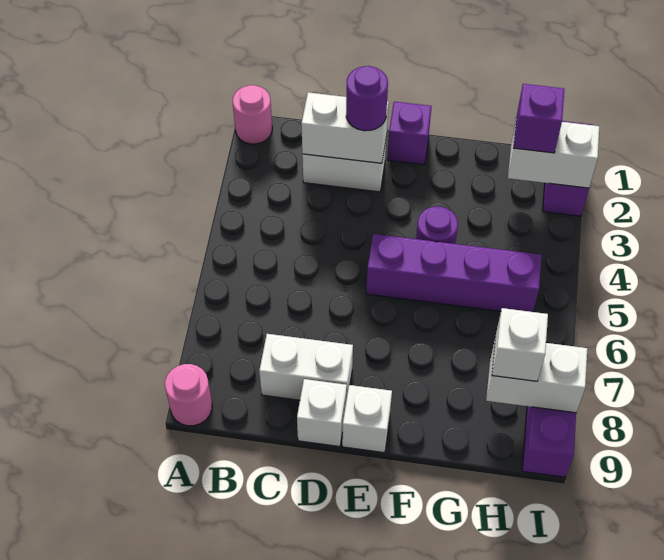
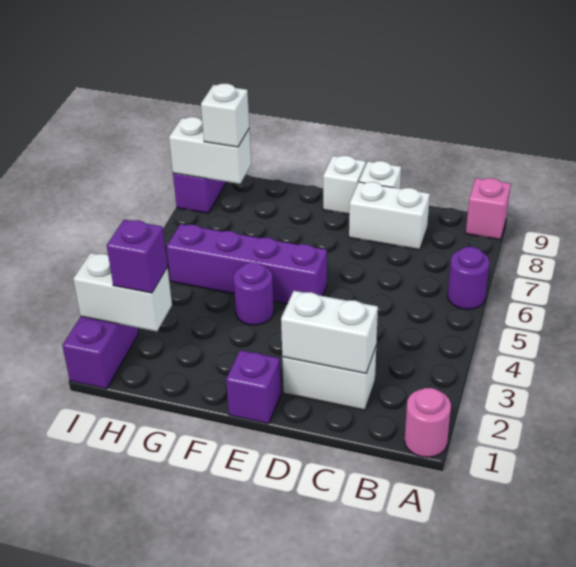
pink round brick A9 level 1 -> pink brick A9 level 1
purple round brick D2 level 3 -> purple round brick A6 level 1

